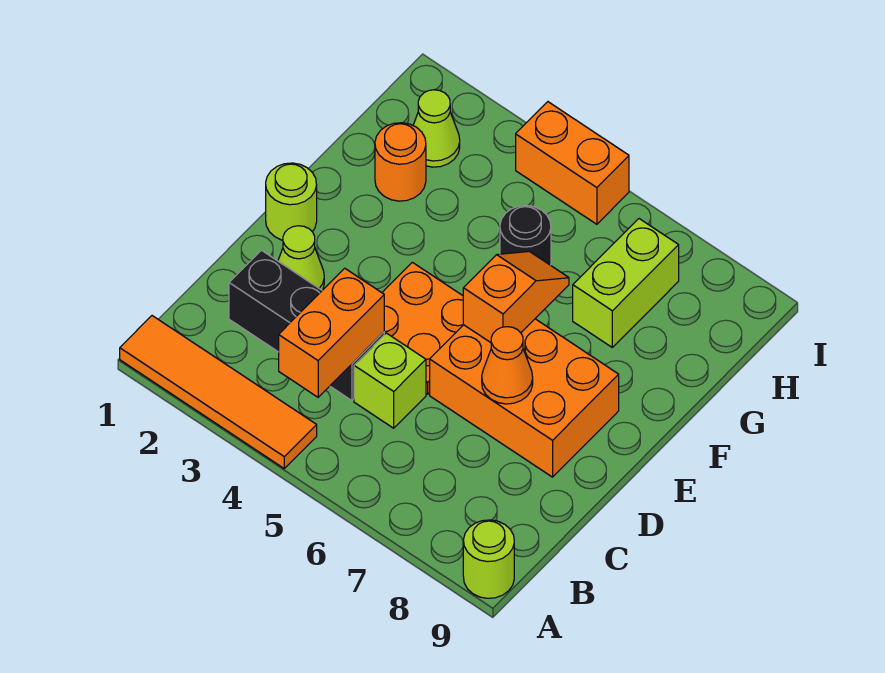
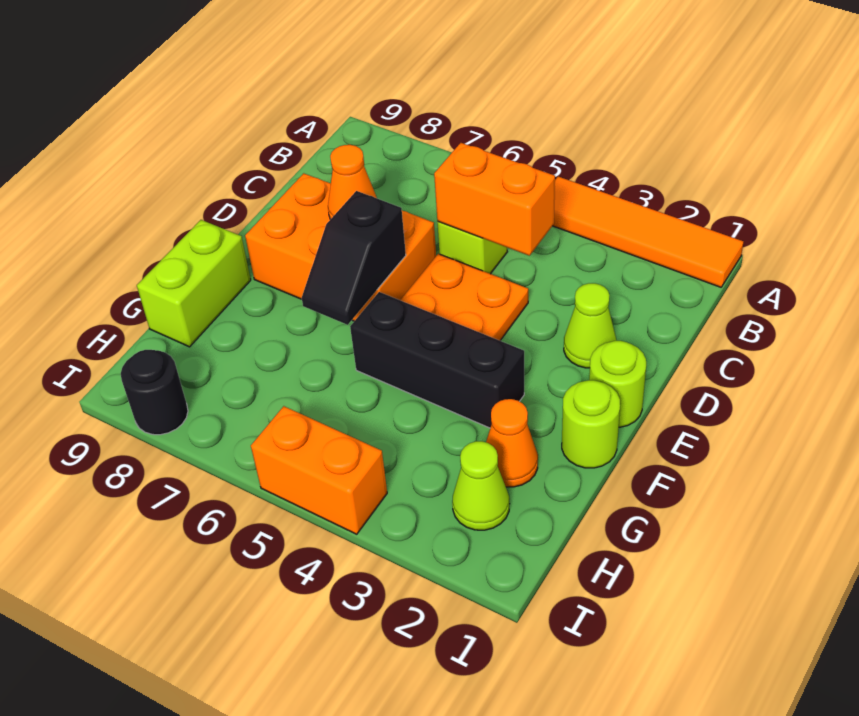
lime round brick A9 level 1 -> lime round brick F1 level 1
orange brick B4:C4 level 2 -> orange brick C4:C5 level 2
black brick C2:C4 level 1 -> black brick F3:F5 level 1
orange slope E6:F6 level 2 top E -> black slope E6:F6 level 2 top E
orange round brick G2 level 1 -> orange cone G2 level 1
black round brick G5 level 1 -> black round brick I8 level 1
lime brick G7:H7 level 1 -> lime brick F9:G9 level 1

